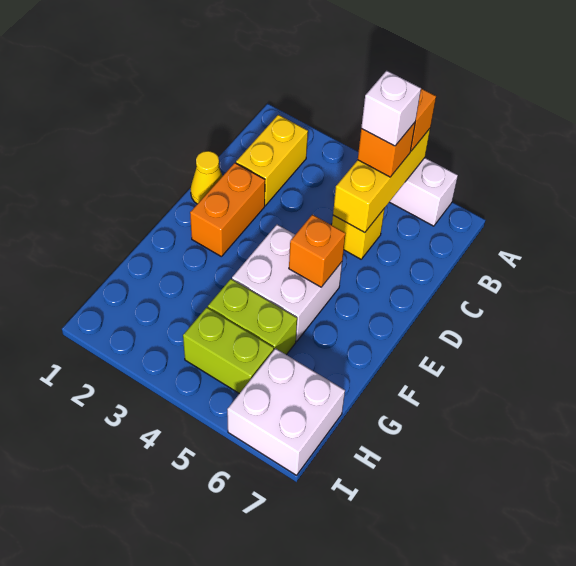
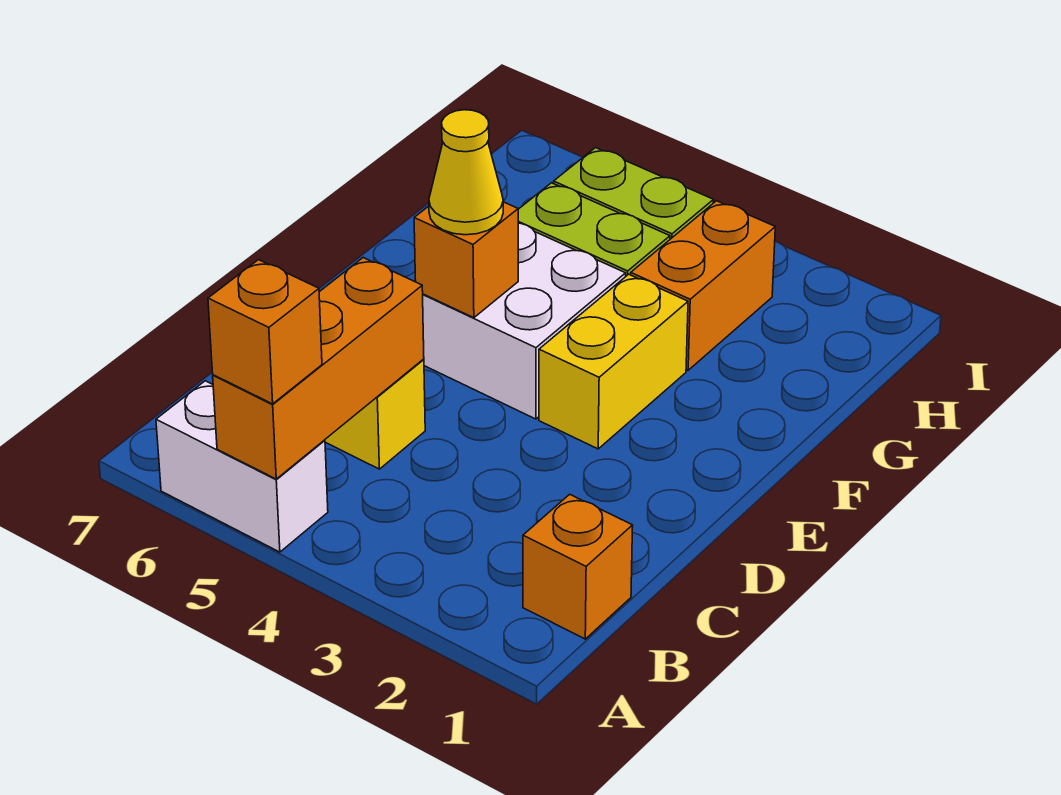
yellow brick A5:C5 level 2 -> orange brick A5:C5 level 2
yellow brick B2:C2 level 1 -> yellow brick E3:F3 level 1
orange brick B5 level 3 -> orange brick B1 level 1
white brick B5 level 4 -> none
yellow cone D1 level 1 -> yellow cone E5 level 3
orange brick D2:E2 level 1 -> orange brick G3:H3 level 1
white brick H6:I7 level 1 -> none

